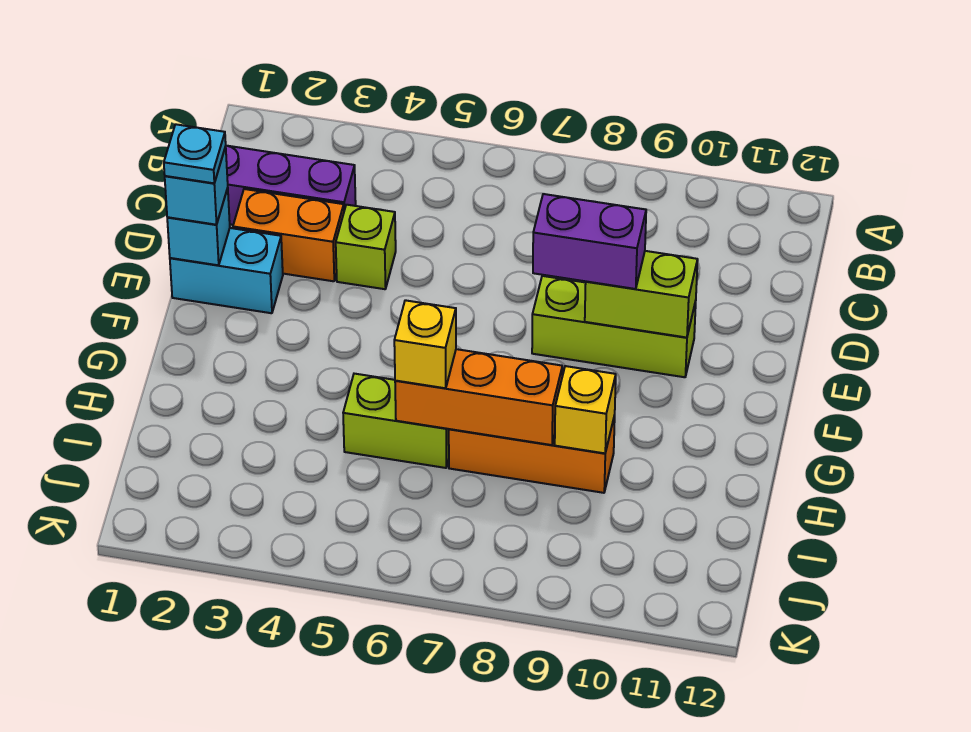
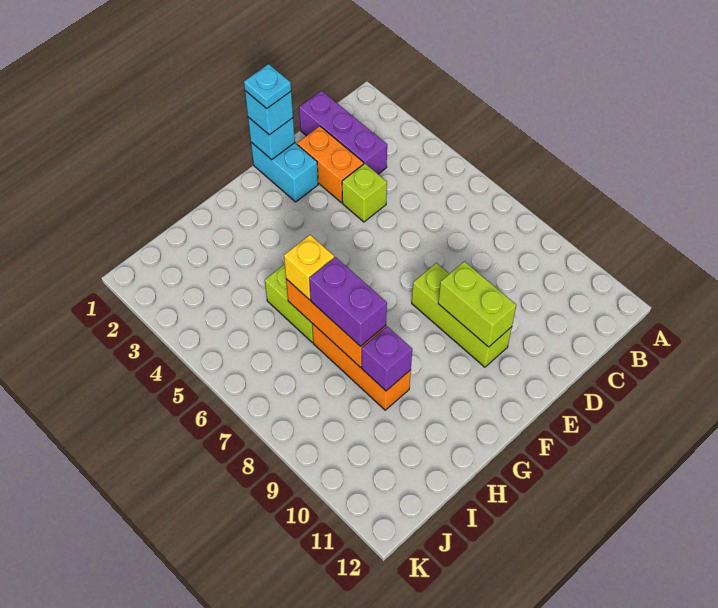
purple brick E8:E9 level 3 -> purple brick H7:H8 level 3
yellow brick H9 level 2 -> purple brick H9 level 2

